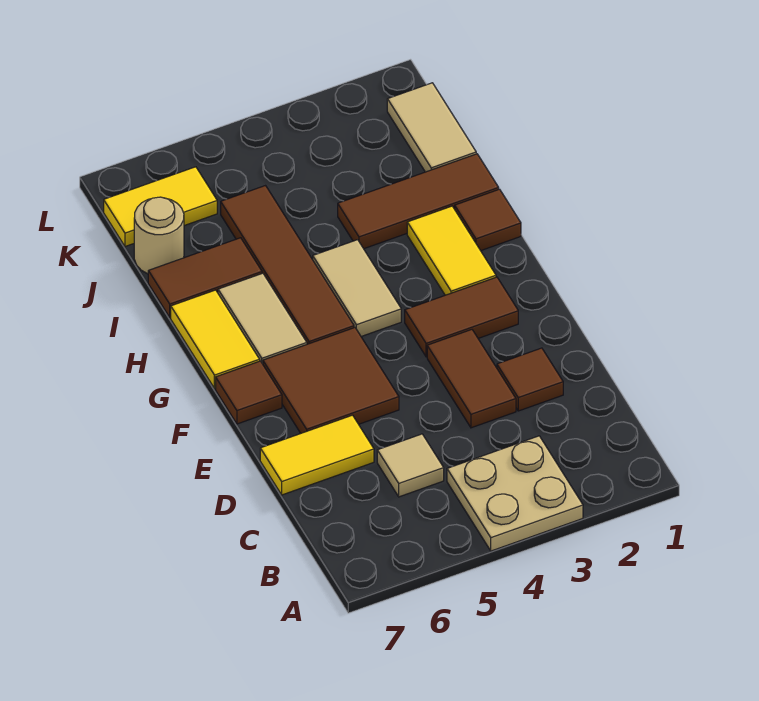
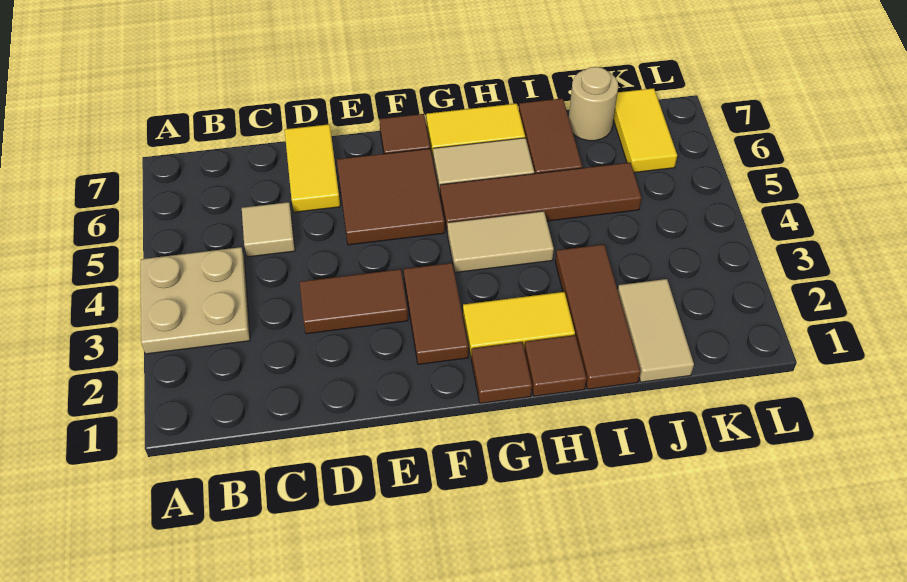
brown tile D2 level 1 -> brown tile G1 level 1
tan tile J1:K1 level 1 -> tan tile J1:J2 level 1

